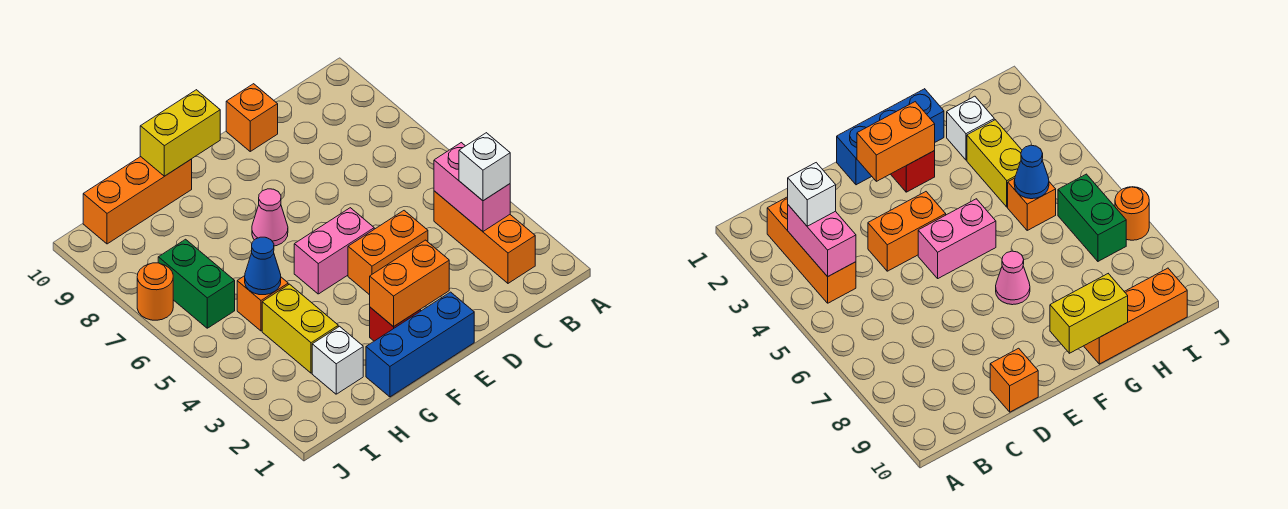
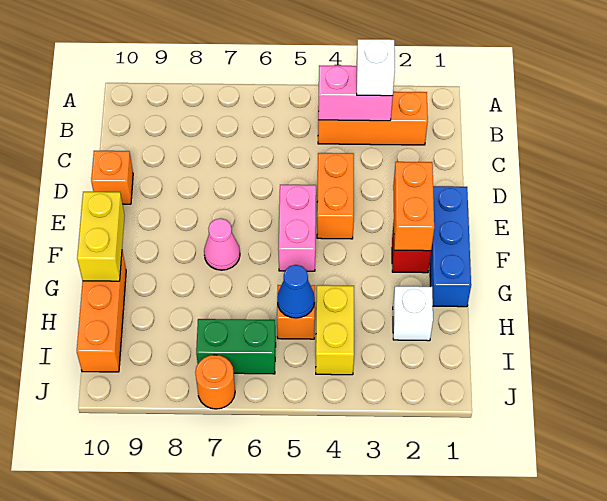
yellow brick H3:H4 level 1 -> yellow brick H4:I4 level 1

